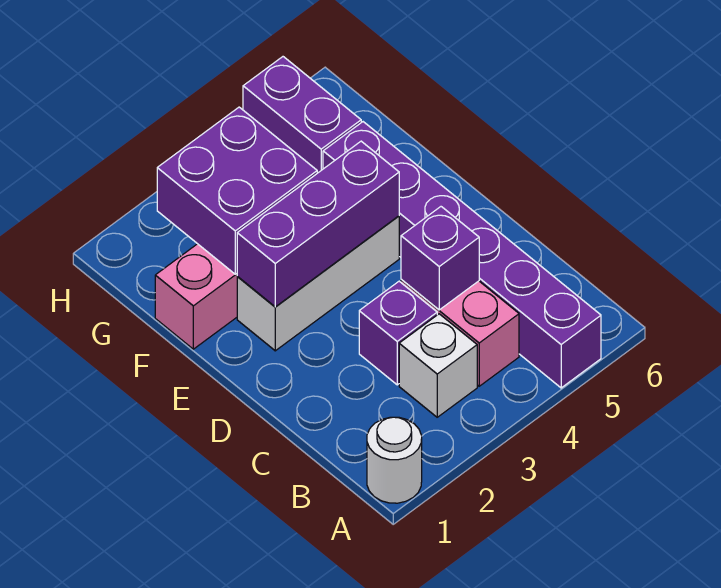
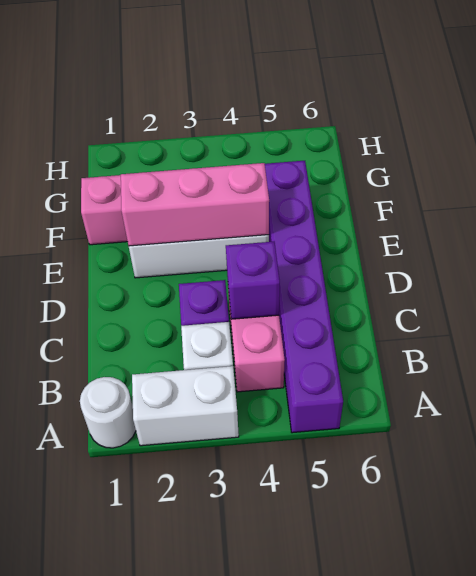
none -> white brick A2:A3 level 1
purple brick E2:E4 level 2 -> pink brick E2:E4 level 2
purple brick F2:G3 level 2 -> none
purple brick G5:H5 level 1 -> none

